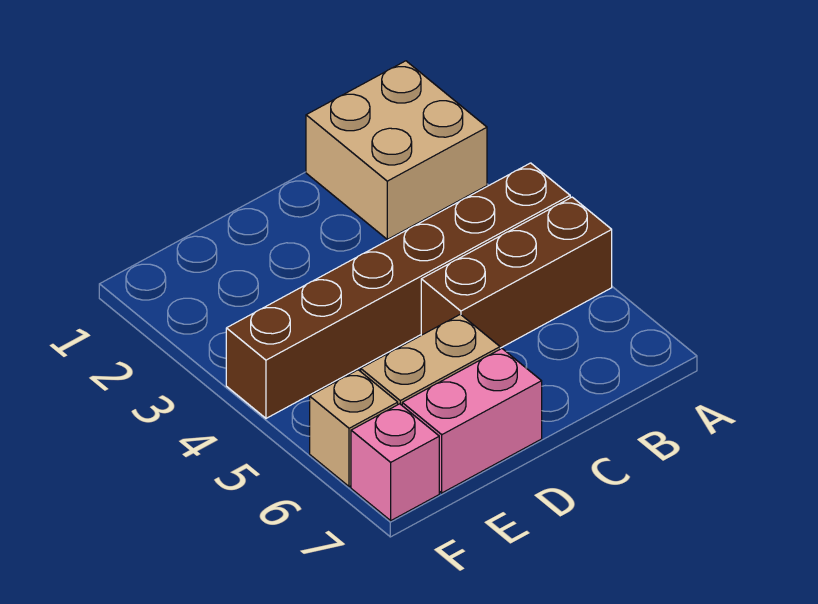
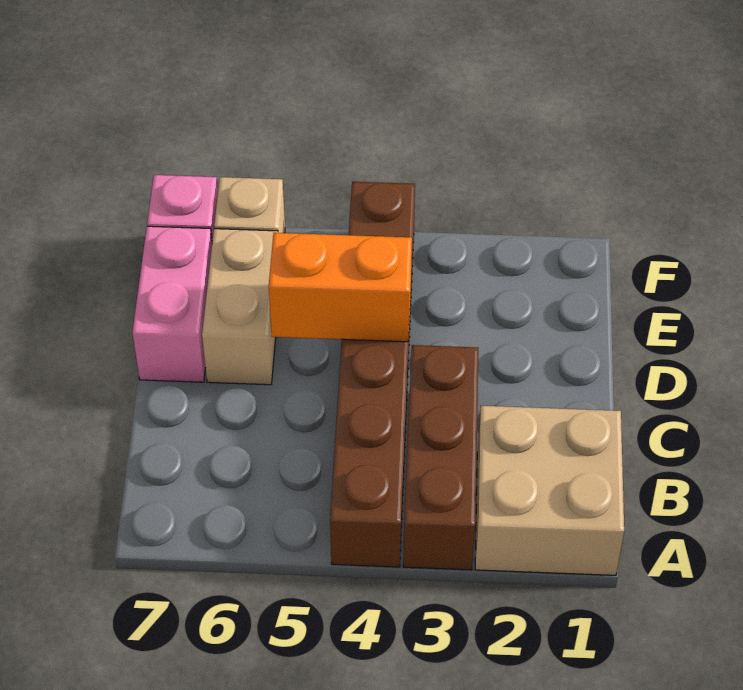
brown brick A5:C5 level 1 -> brown brick A3:C3 level 1
none -> orange brick D4:D5 level 2

